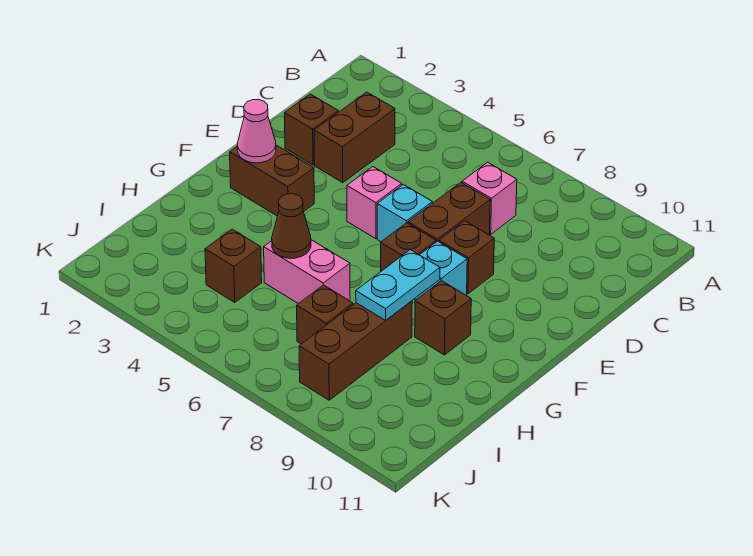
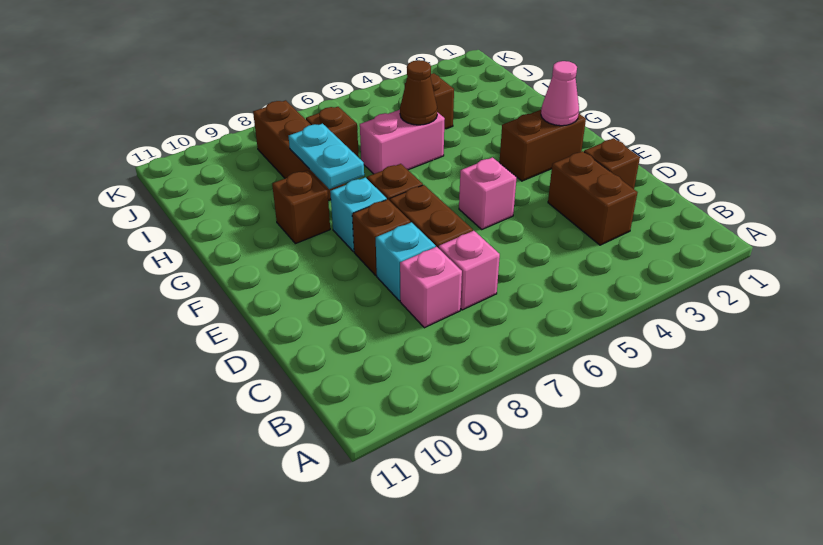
none -> pink brick C8 level 1
cyan brick E6 level 1 -> cyan brick D8 level 1

